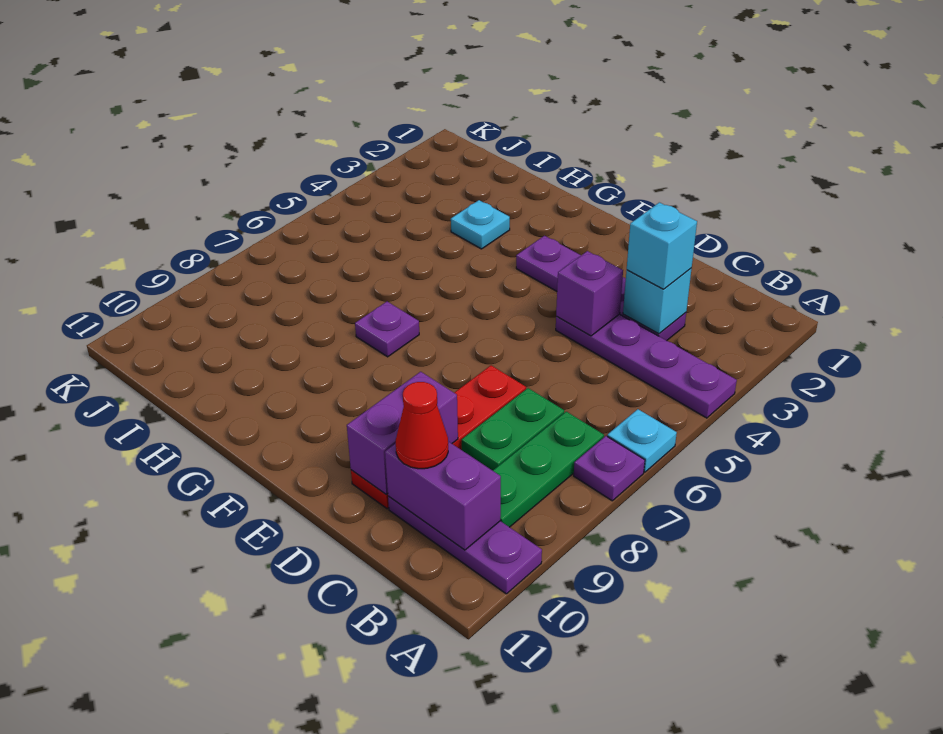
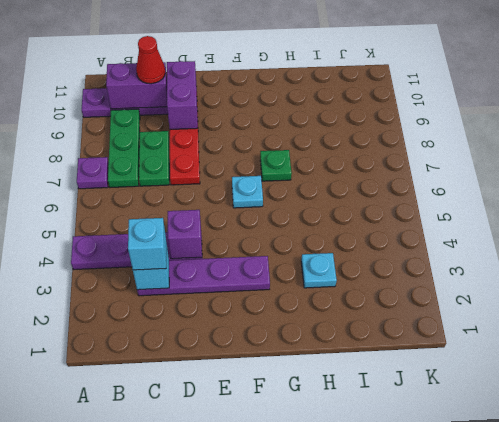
cyan plate A6 level 1 -> cyan plate F6 level 1
purple plate G7 level 1 -> green plate G7 level 1

